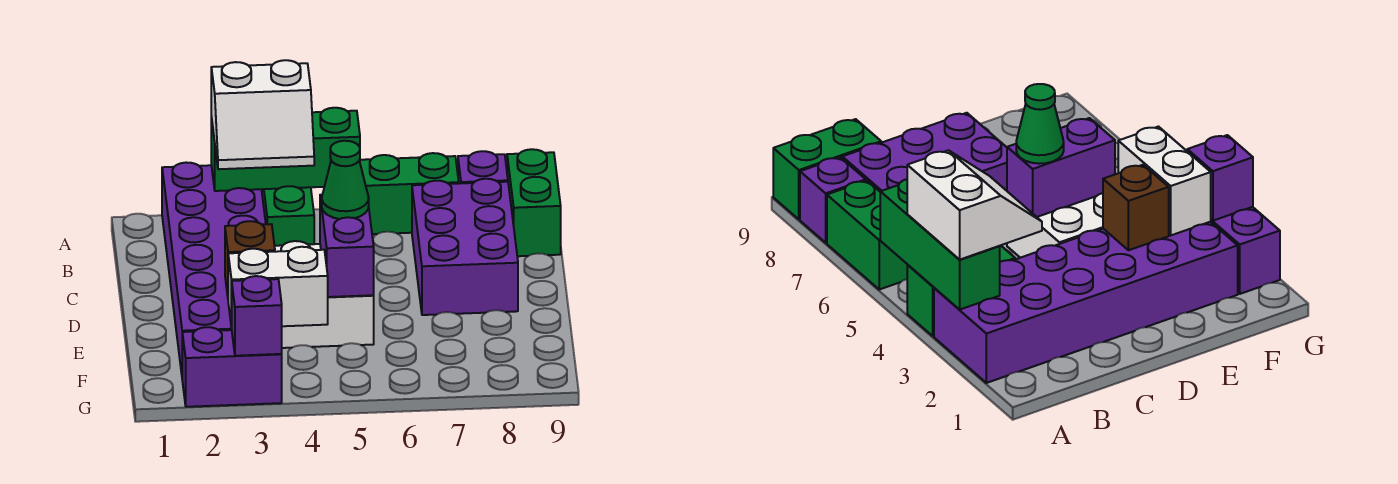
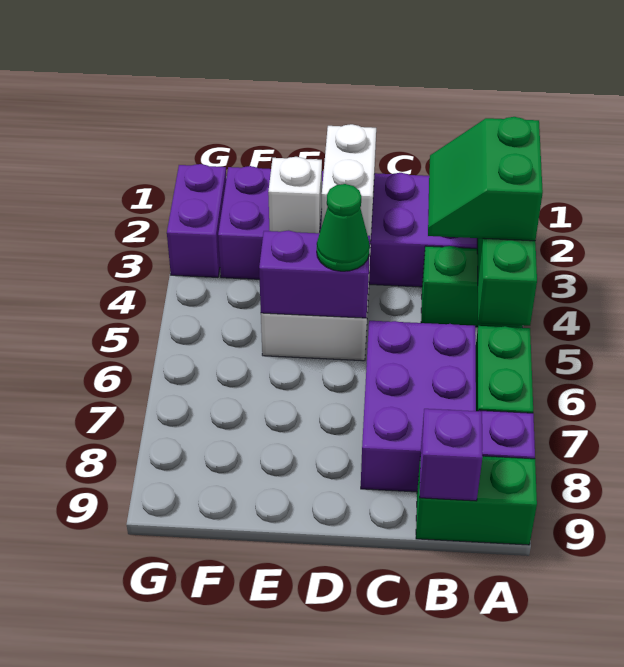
white slope A3:B4 level 3 top A -> green slope A3:B4 level 3 top A
purple brick B7:D8 level 1 -> purple brick B6:C8 level 1
brown brick E3 level 2 -> white brick E3 level 2
white brick F3:F4 level 2 -> white brick D2:D3 level 2
purple brick G3 level 2 -> purple brick B9 level 2

